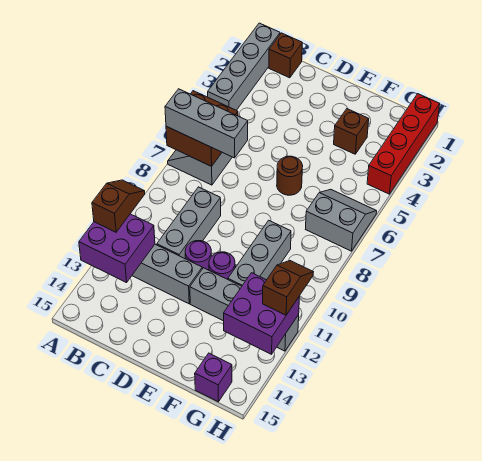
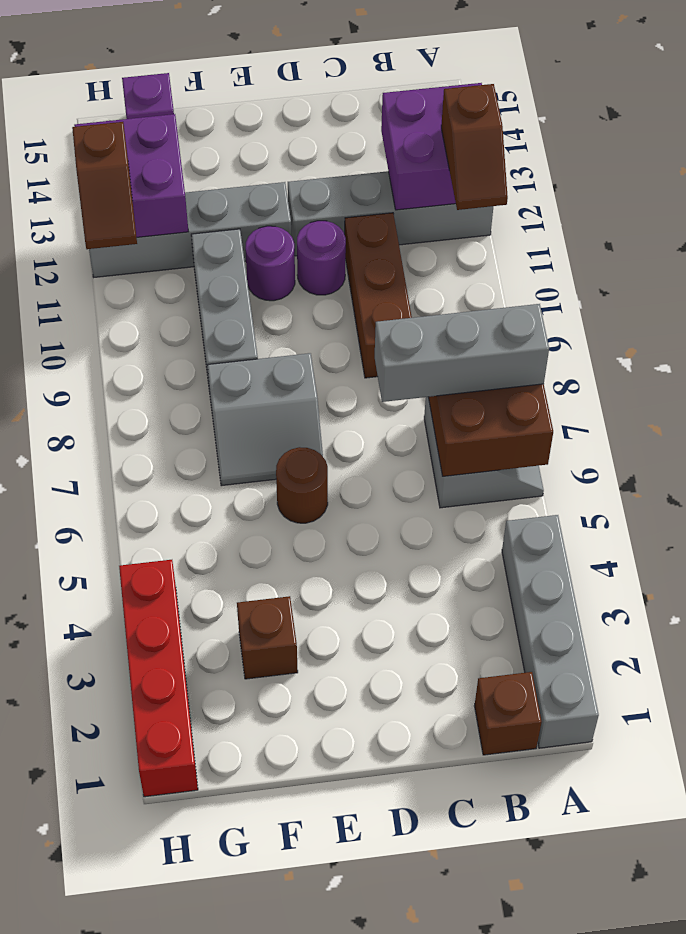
grey brick C9:C11 level 1 -> brown brick C9:C11 level 1
grey slope G6:H7 level 1 top 7 -> grey slope E7:F8 level 1 top 8

